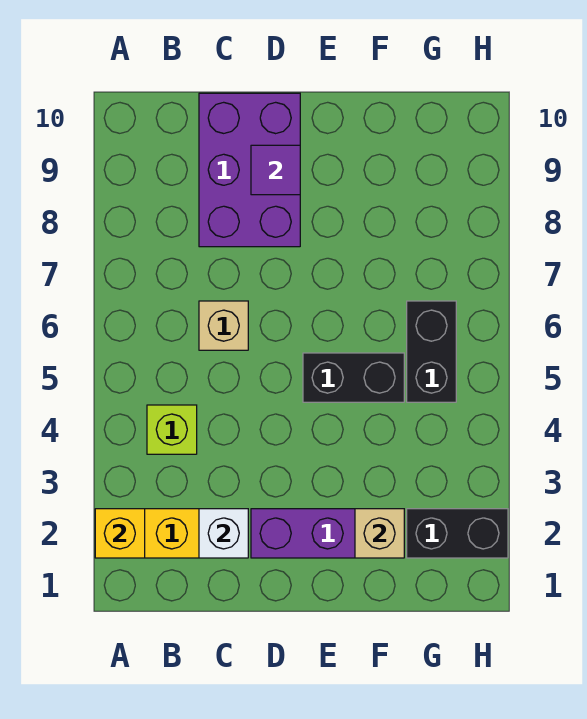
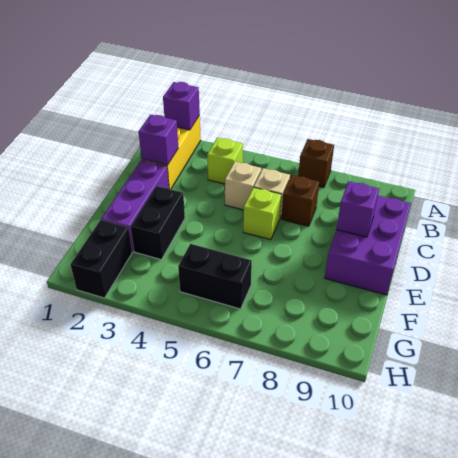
yellow brick A2 level 2 -> purple brick A2 level 2
none -> brown brick A7 level 1
white brick C2 level 2 -> purple brick C2 level 2
none -> brown brick C7 level 1
purple brick C8:D10 level 1 -> purple brick C9:E10 level 1
none -> lime brick D6 level 1
purple tile D9 level 2 -> purple brick D9 level 2
black brick E5:F5 level 1 -> black brick E3:F3 level 1
tan brick F2 level 2 -> tan brick C5 level 1

